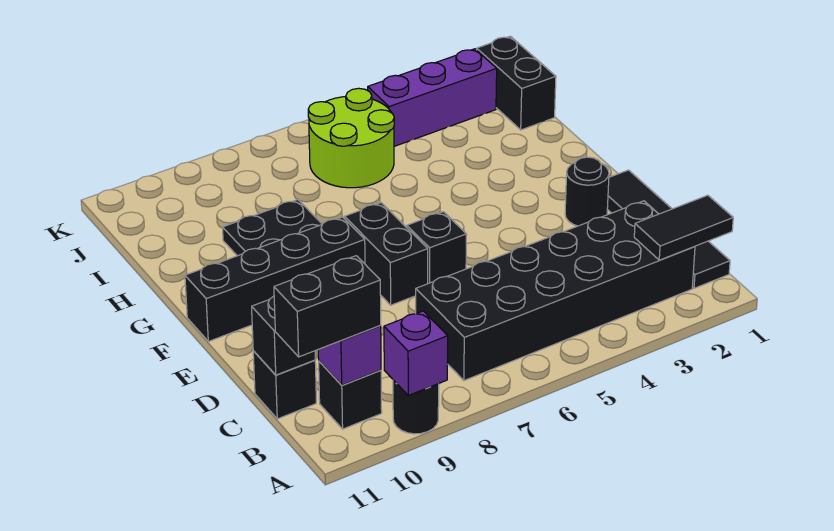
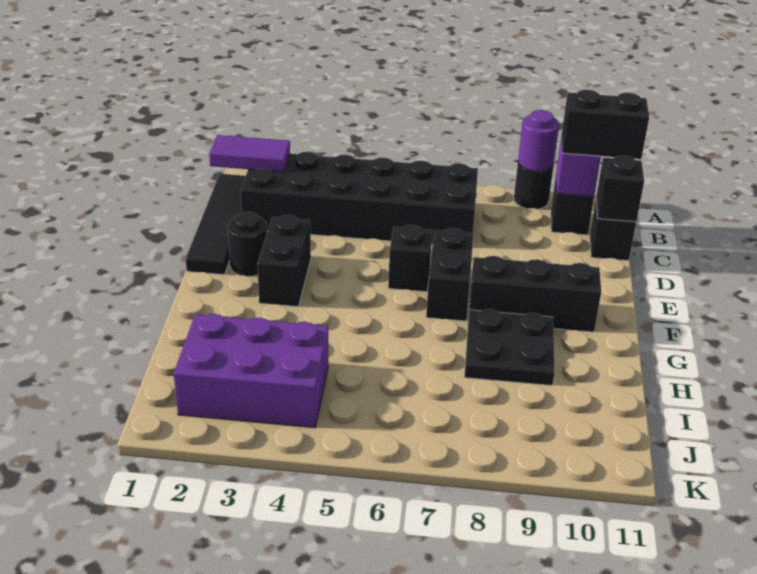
purple brick A9 level 2 -> purple round brick A9 level 2
black tile B1:B2 level 2 -> purple tile B1:B2 level 2
black brick F8:F11 level 1 -> black brick F8:F10 level 1
black brick I1:J1 level 1 -> black brick E3:F3 level 1
lime round brick I5:J6 level 1 -> none
purple brick J2:J4 level 1 -> purple brick I2:J4 level 1

